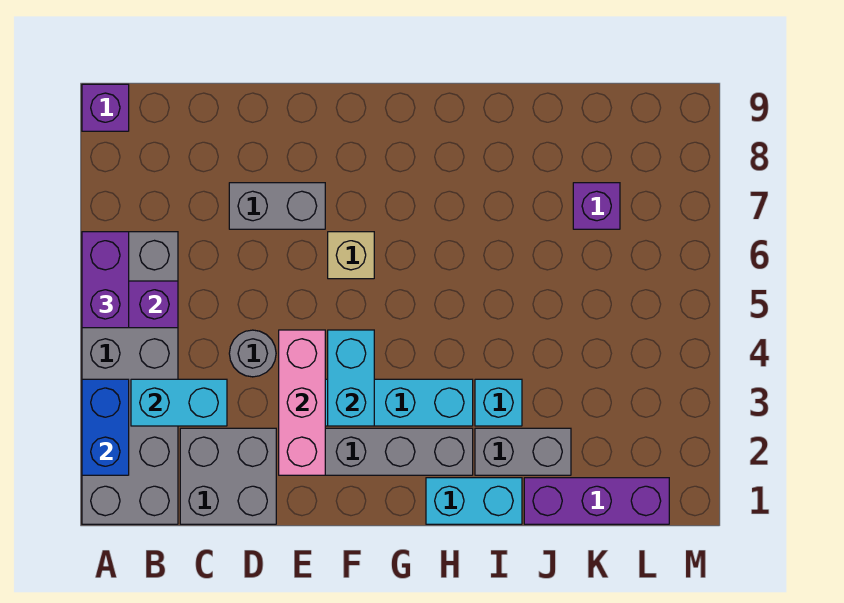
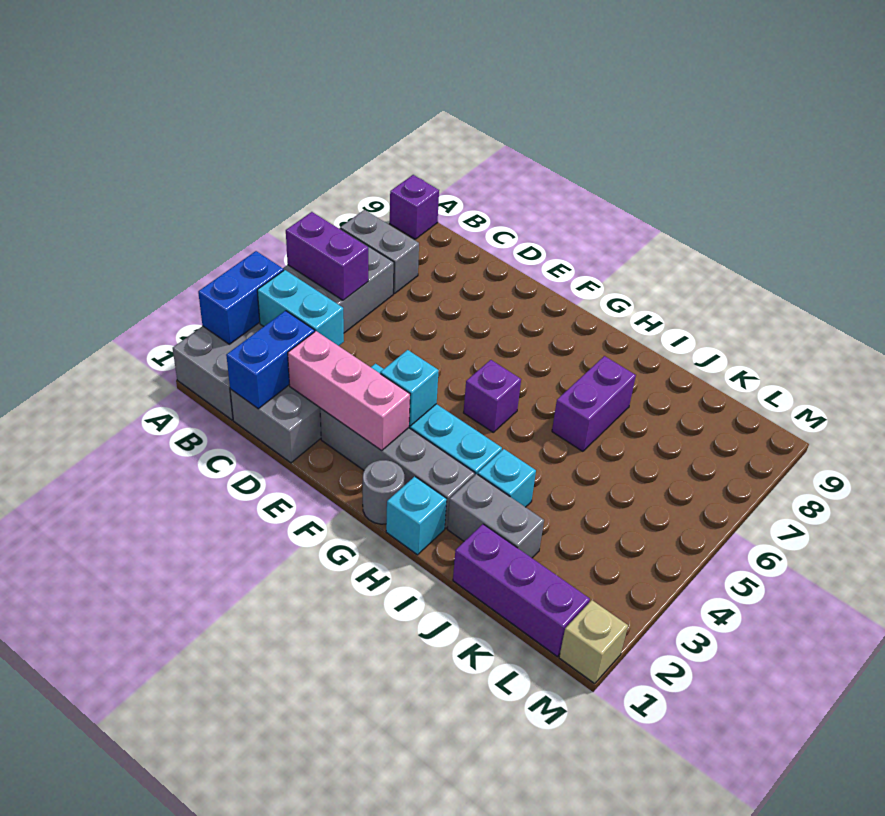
purple brick A5:A6 level 3 -> purple brick I6:I7 level 1
none -> blue brick C1:C2 level 2
grey round brick D4 level 1 -> grey round brick G1 level 1
grey brick D7:E7 level 1 -> grey brick A7:B7 level 1
pink brick E2:E4 level 2 -> pink brick D2:F2 level 2
cyan brick F3:F4 level 2 -> cyan brick F3 level 2
tan brick F6 level 1 -> tan brick M1 level 1
cyan brick H1:I1 level 1 -> cyan brick H1 level 1
purple brick K7 level 1 -> purple brick G5 level 1

